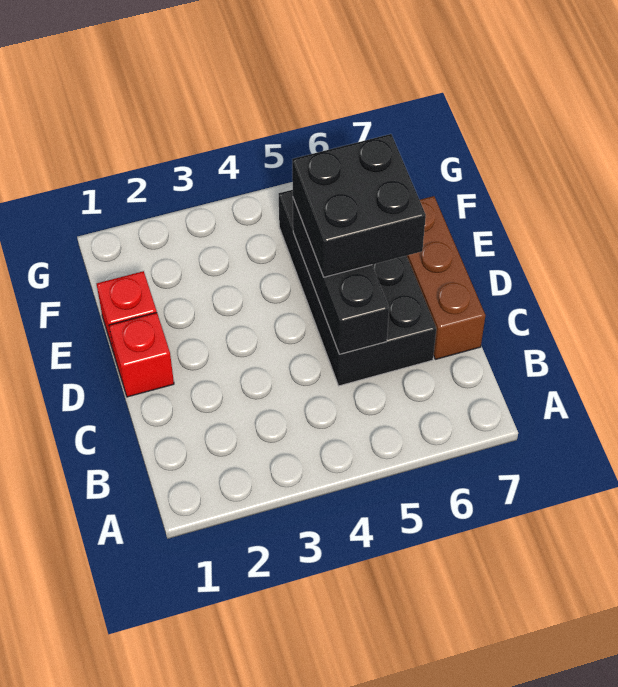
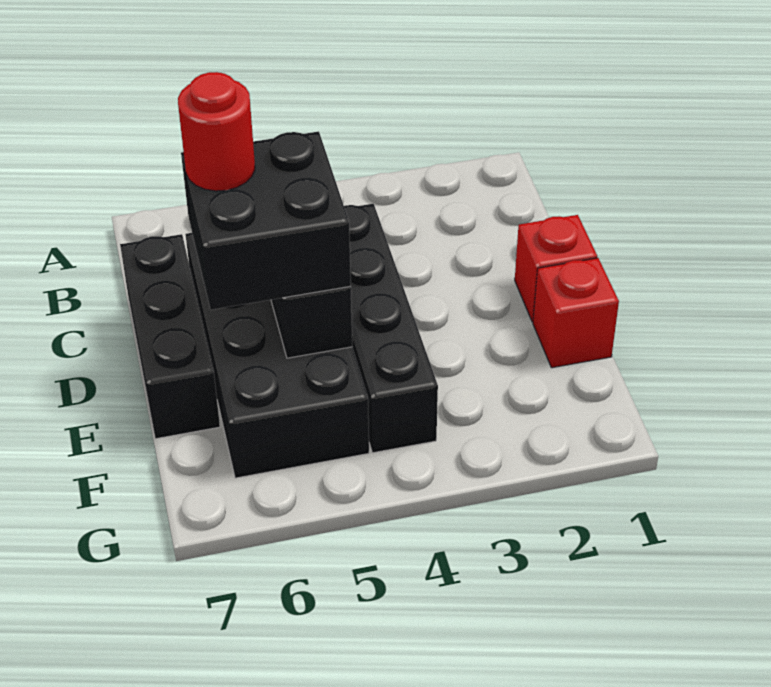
none -> black brick C4:F4 level 1
brown brick C7:E7 level 1 -> black brick C7:E7 level 1
none -> red round brick D6 level 4

